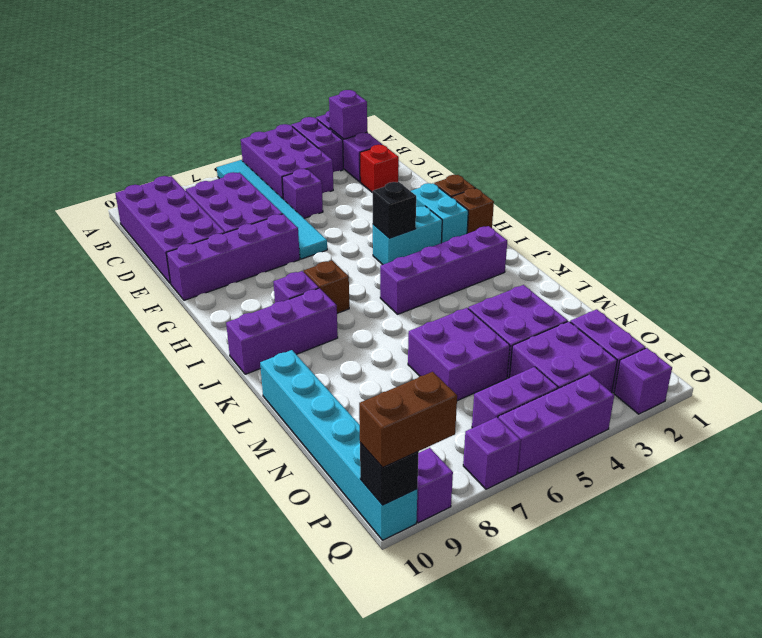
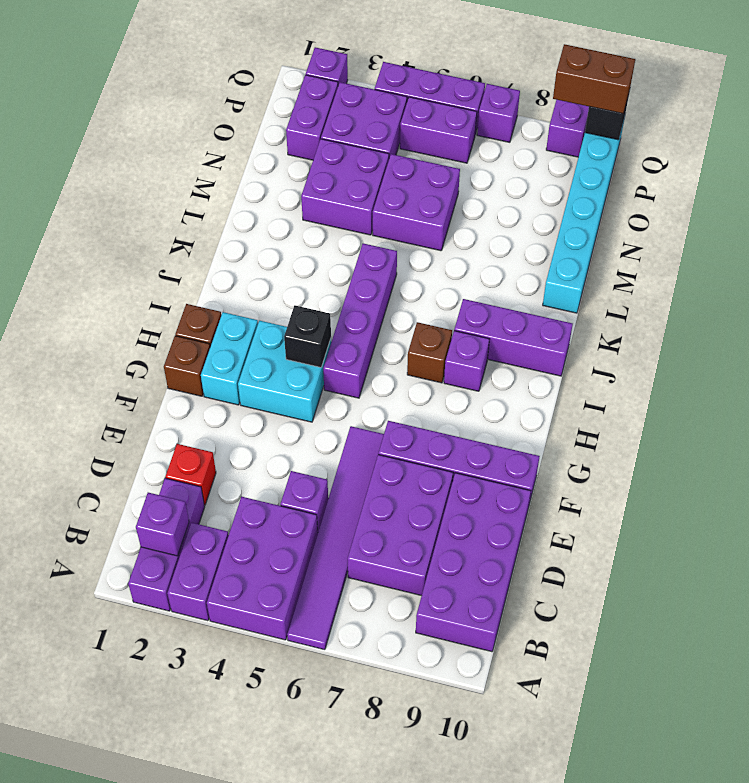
cyan tile A6:F6 level 1 -> purple tile A6:F6 level 1
cyan brick H3:H4 level 1 -> cyan brick G3:H4 level 1
purple brick J2:J5 level 1 -> purple brick H5:K5 level 1

